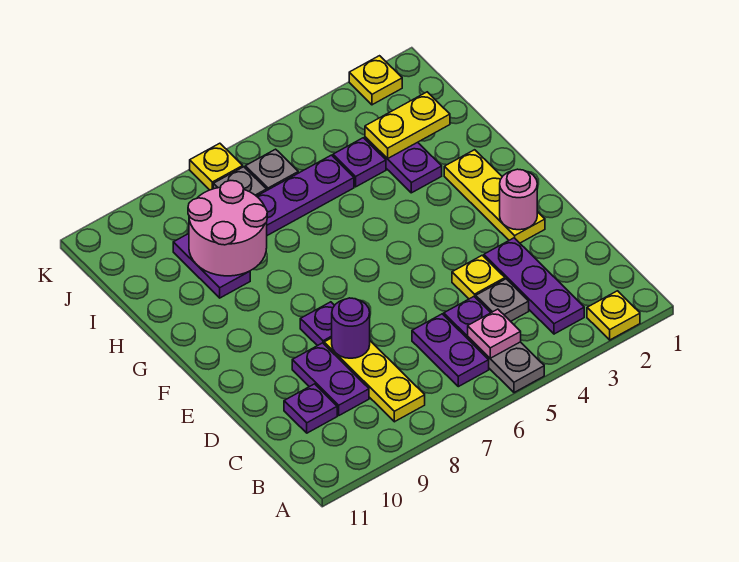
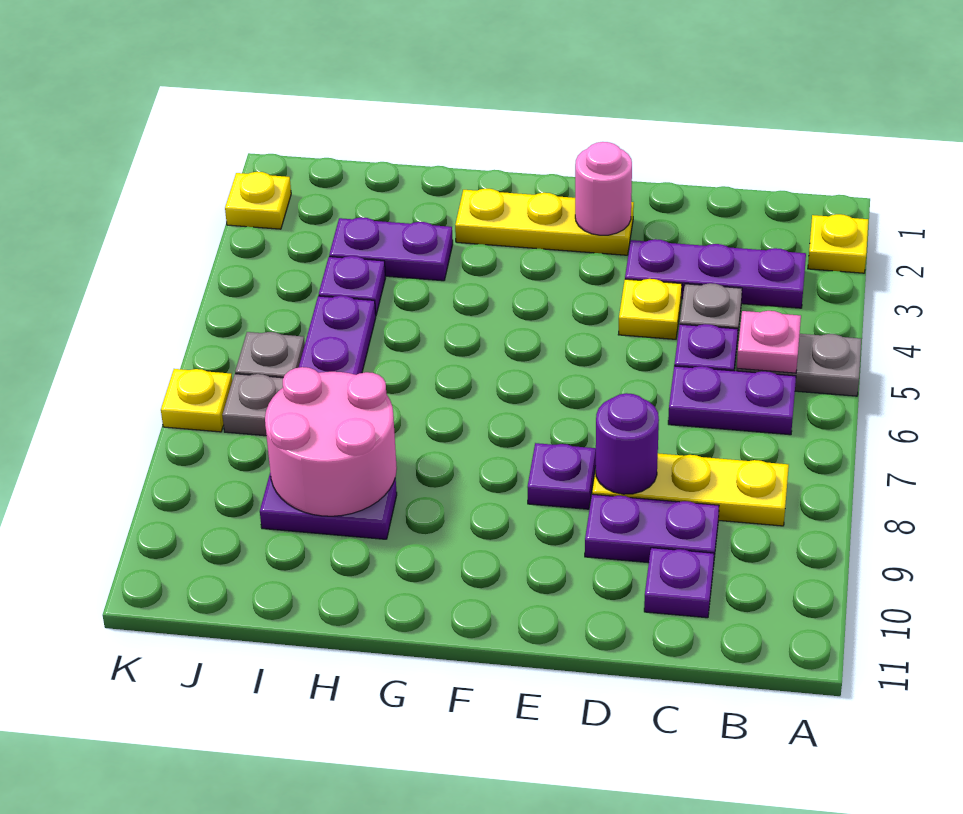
yellow plate I2:I3 level 2 -> none

